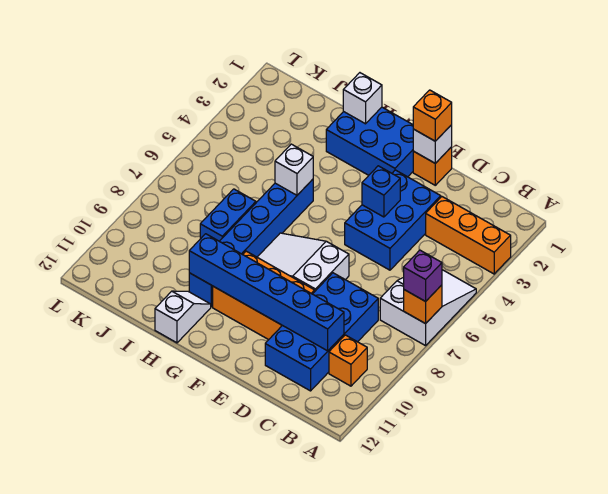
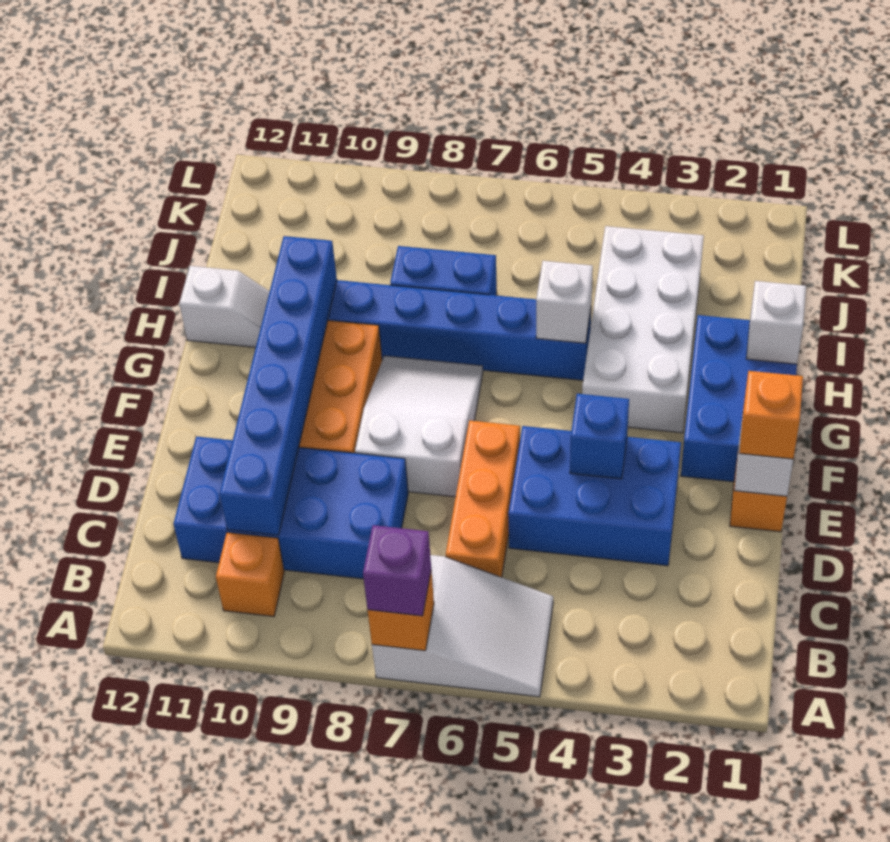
orange brick A3:C3 level 1 -> orange brick C6:E6 level 1
none -> white brick G3:J4 level 1

